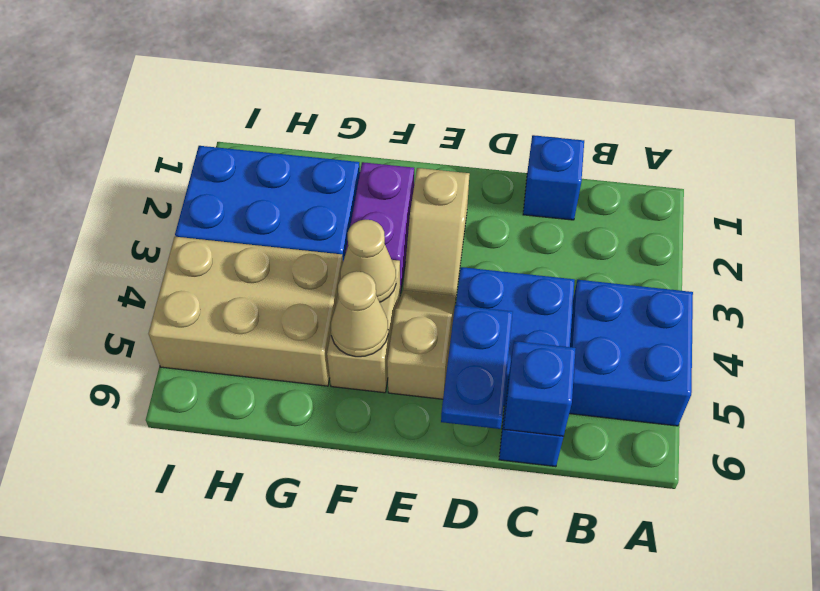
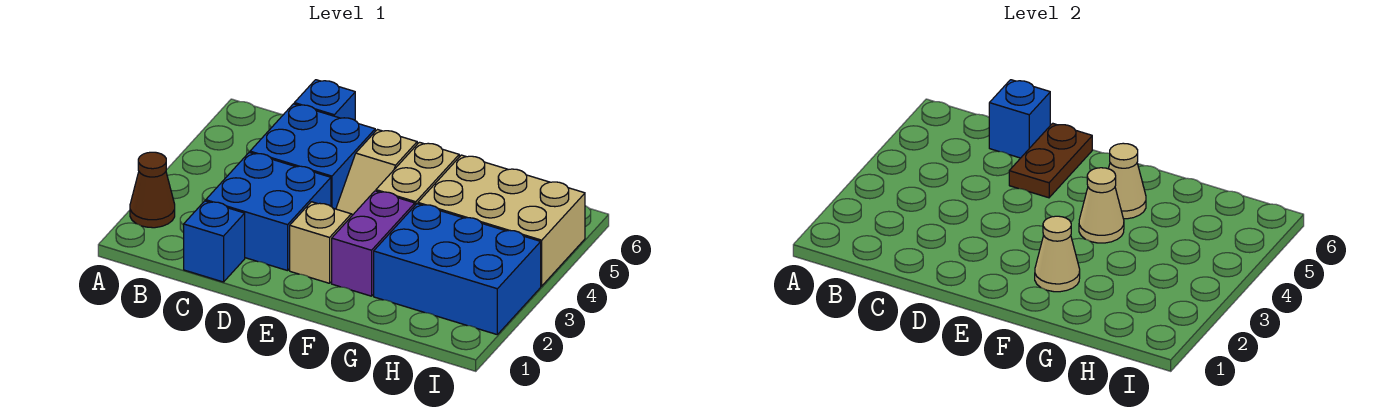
none -> brown cone A2 level 1
blue brick A4:B5 level 1 -> blue brick C2:D3 level 1
blue plate D5:D6 level 2 -> brown plate D5:D6 level 2
none -> tan cone F2 level 2

